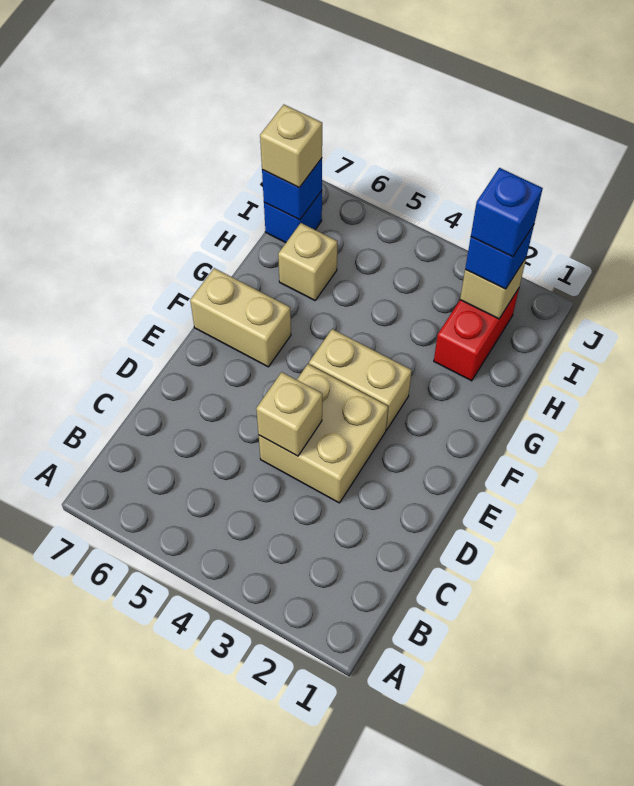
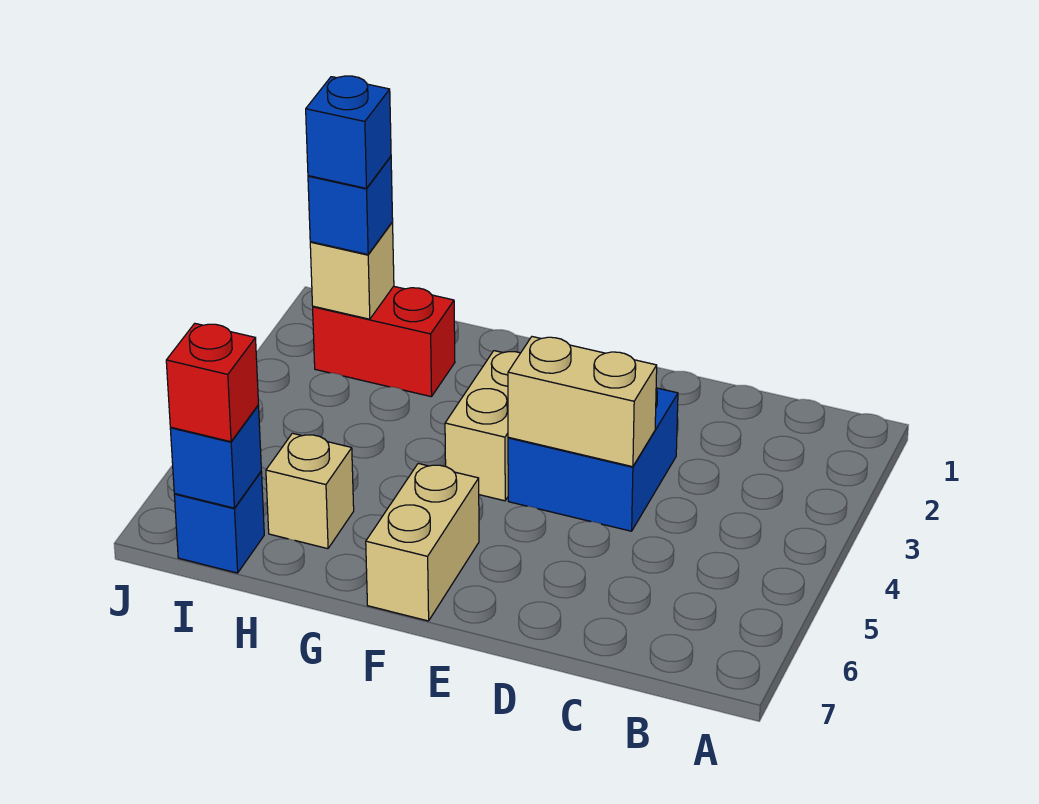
tan brick D3:E4 level 1 -> blue brick D3:E4 level 1
tan brick D4 level 2 -> tan brick D4:E4 level 2
tan brick I7 level 3 -> red brick I7 level 3

